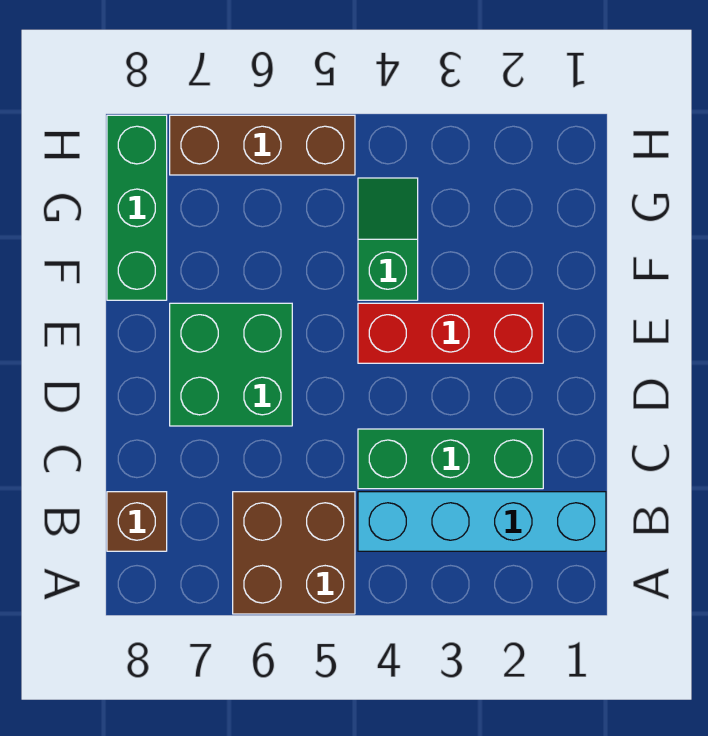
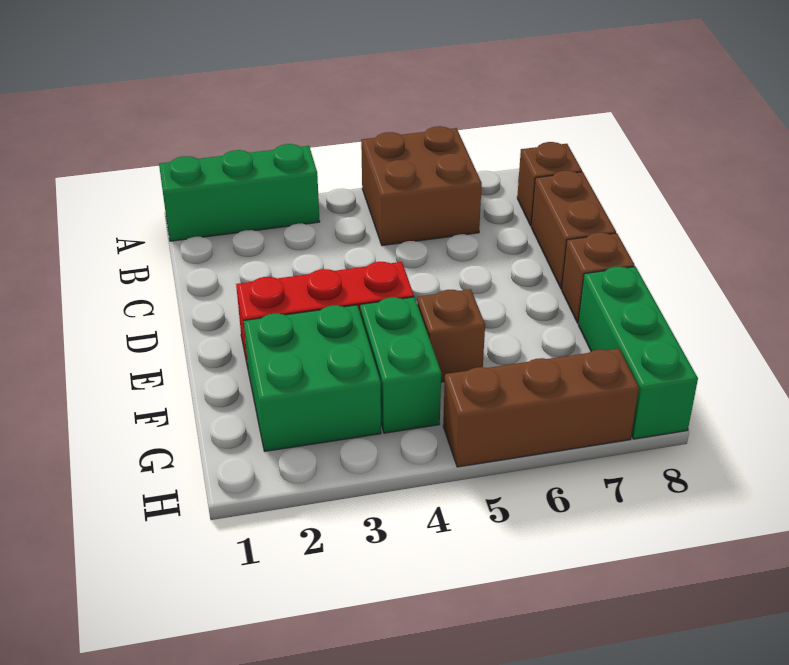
cyan brick B1:B4 level 1 -> none
green brick C2:C4 level 1 -> green brick A1:A3 level 1
none -> brown brick C8:D8 level 1
green brick D6:E7 level 1 -> green brick F2:G3 level 1
none -> brown brick E8 level 1
green slope F4:G4 level 1 top F -> green brick F4:G4 level 1
none -> brown brick F5 level 1

